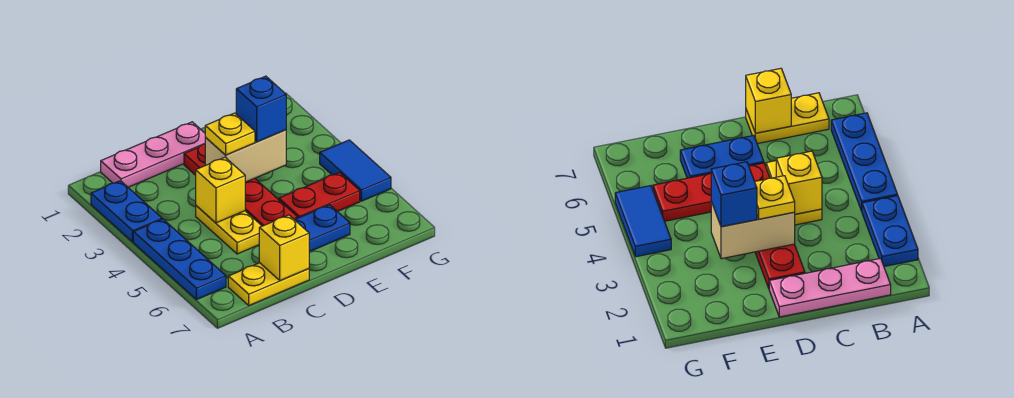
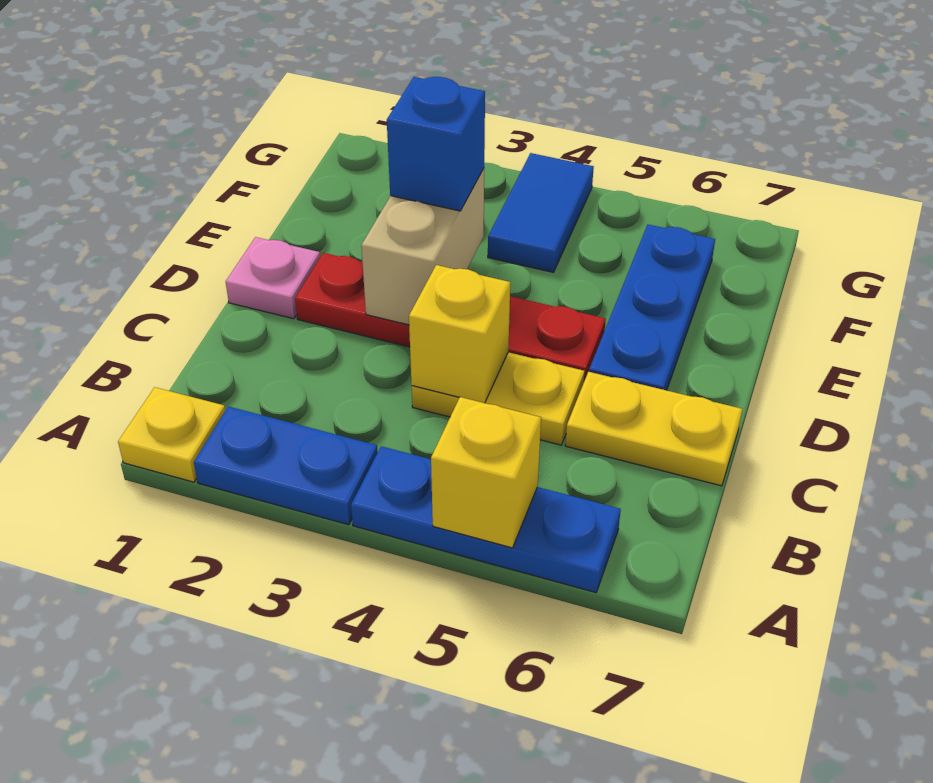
pink plate B1:D1 level 1 -> pink plate D1 level 1
yellow plate B7:C7 level 1 -> yellow plate C6:C7 level 1
yellow brick C7 level 2 -> yellow brick A5 level 2
yellow plate D3 level 3 -> yellow plate A1 level 1
blue plate D6:E6 level 1 -> blue plate D6:F6 level 1
red plate E5:F5 level 1 -> none
blue tile G4:G5 level 1 -> blue tile F4:G4 level 1

